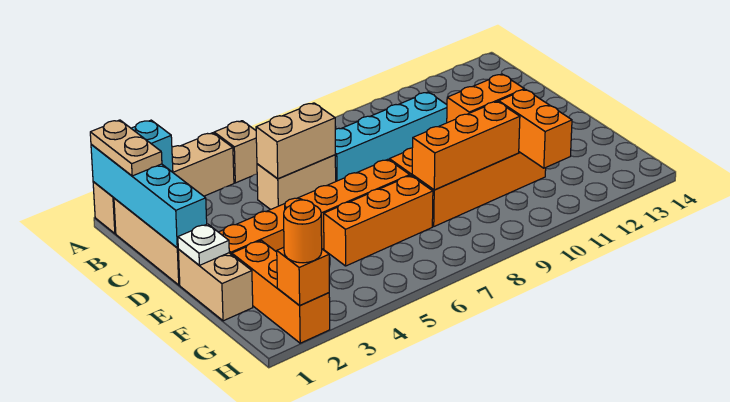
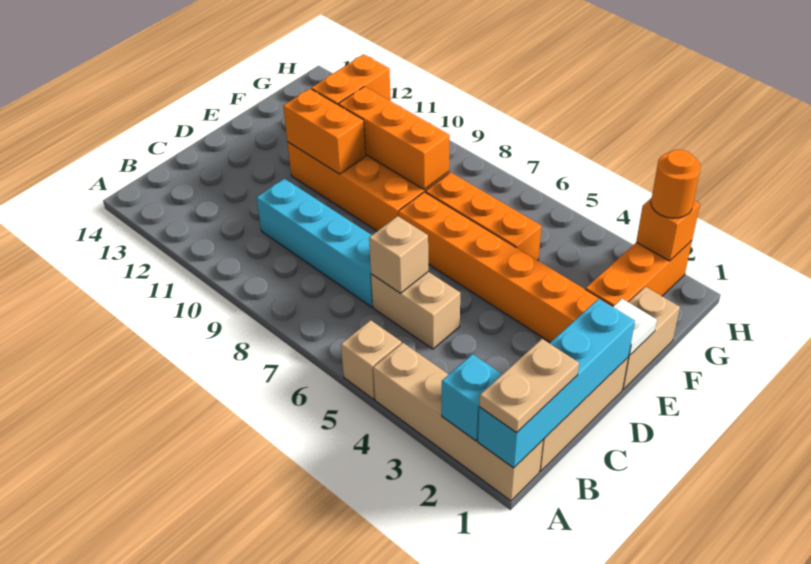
tan brick C5:C6 level 2 -> tan brick C6 level 2

